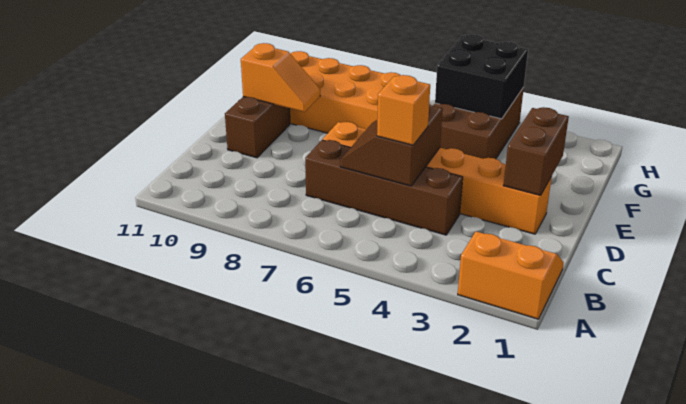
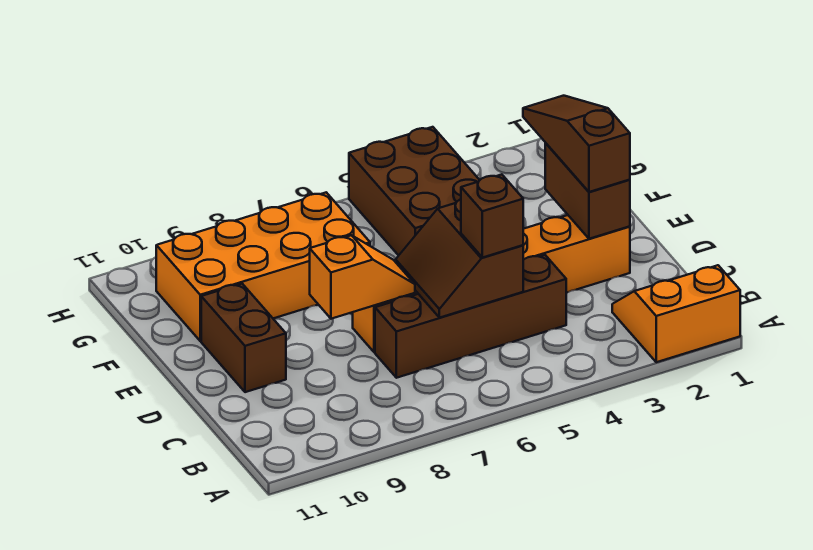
orange brick C5 level 3 -> brown brick C5 level 3
none -> brown slope D2:F2 level 3 top D
orange slope E9:E10 level 2 top 10 -> orange slope D7:D8 level 2 top 8
black brick G4:H5 level 2 -> none

